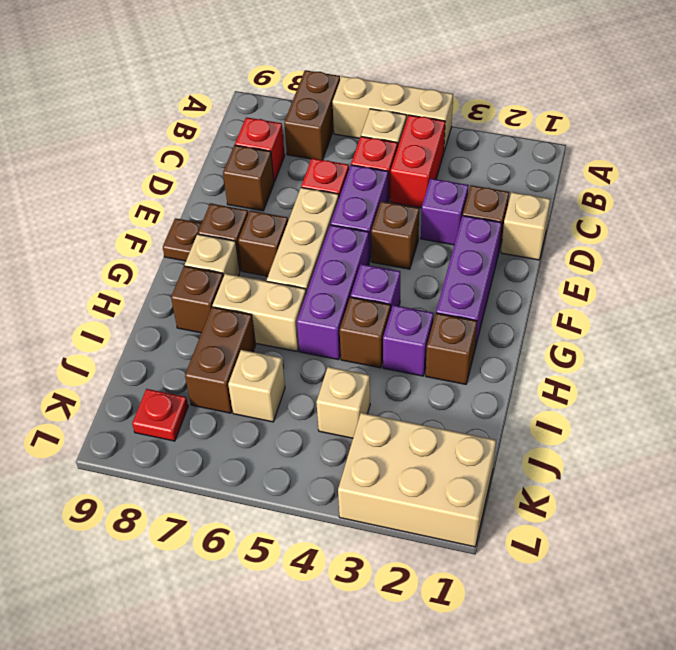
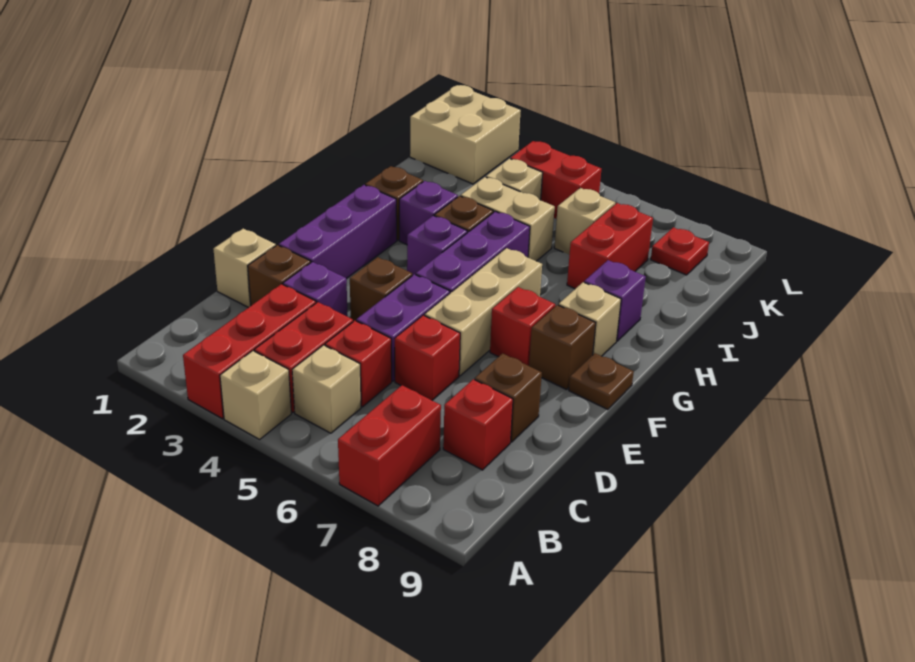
none -> red brick A3:C3 level 1
tan brick A4:A6 level 1 -> tan brick A4 level 1
brown brick A7:B7 level 1 -> red brick A7:B7 level 1
brown brick F7 level 1 -> red brick F7 level 1
tan brick H6:H7 level 1 -> tan brick I4:I5 level 1
brown brick H8 level 1 -> purple brick H8 level 1
brown brick I7:J7 level 1 -> red brick I7:J7 level 1
tan brick K1:L3 level 1 -> tan brick K1:L2 level 1
none -> red brick K4:K5 level 1

